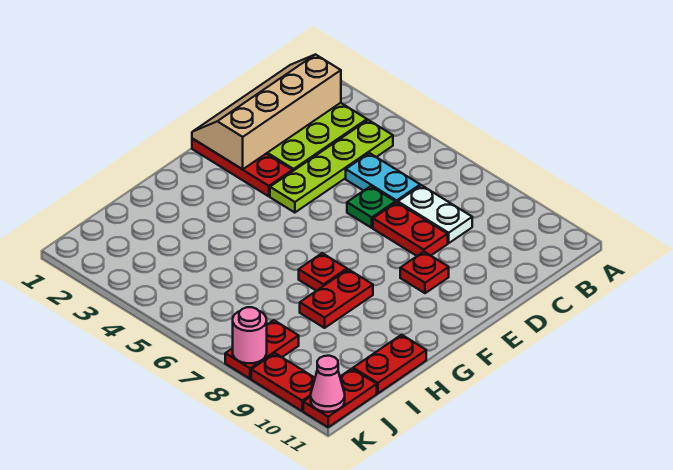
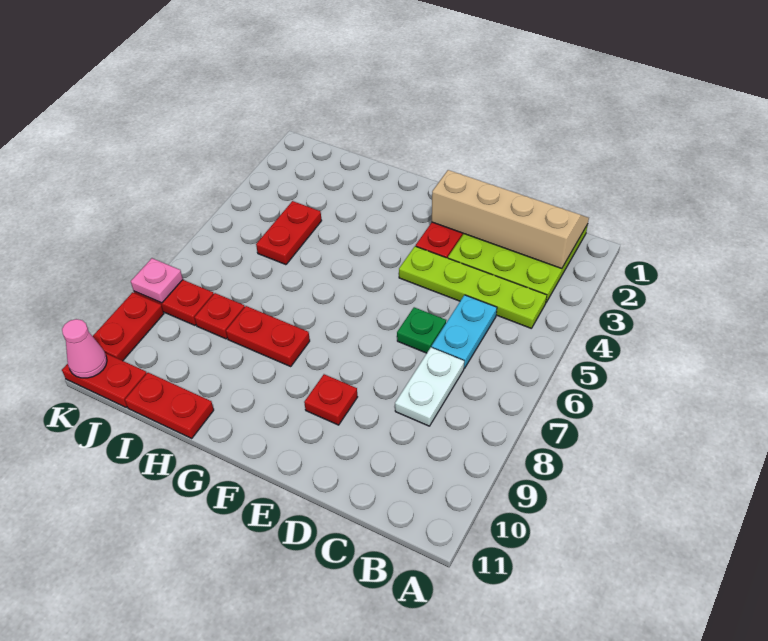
red plate D7:D8 level 1 -> red plate I4:I5 level 1
red plate G7 level 1 -> red plate I8 level 1
pink round brick K8 level 2 -> pink plate K8 level 2

